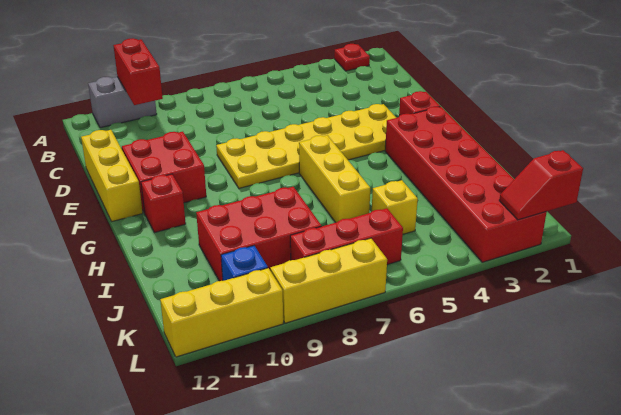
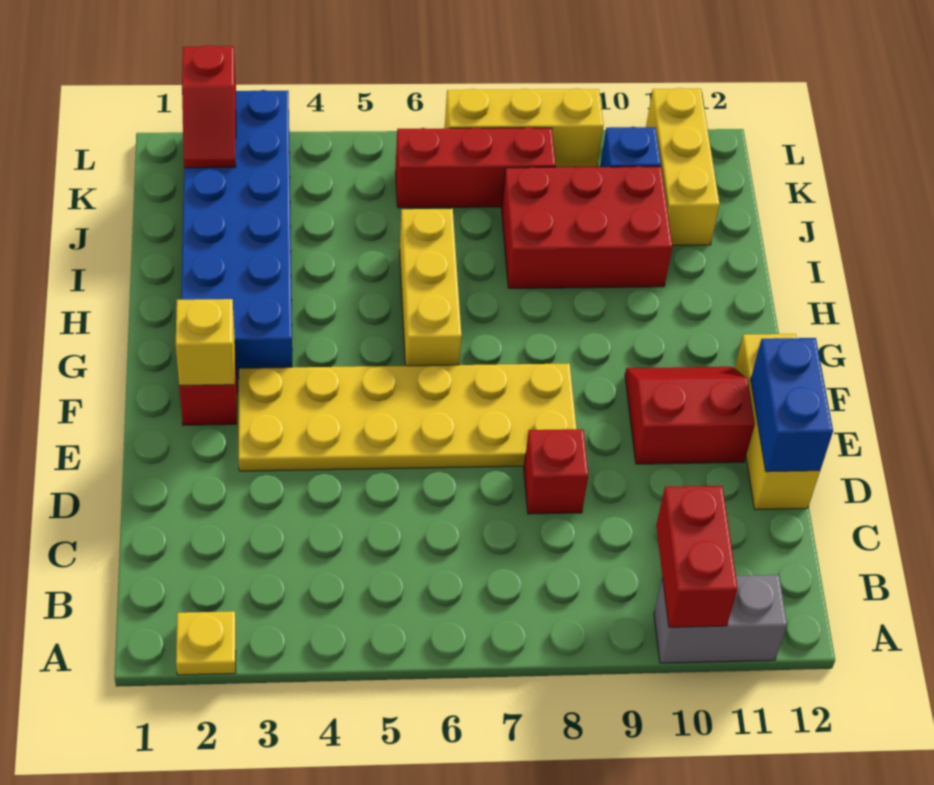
red plate A2 level 1 -> yellow plate A2 level 1
none -> blue brick D12:E12 level 2
red brick E10:F11 level 1 -> red slope E10:F11 level 1 top E
red brick G2:L3 level 1 -> blue brick G2:L3 level 1
red brick G11 level 1 -> red brick D8 level 1
yellow brick J5 level 1 -> yellow brick F2 level 2
red slope L1:L2 level 2 top 1 -> red slope K2:L2 level 2 top L
yellow brick L10:L12 level 1 -> yellow brick J11:L11 level 1

